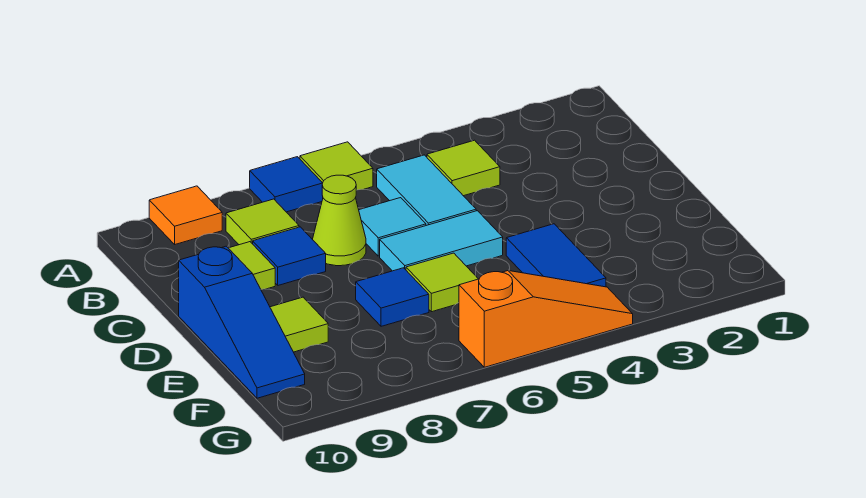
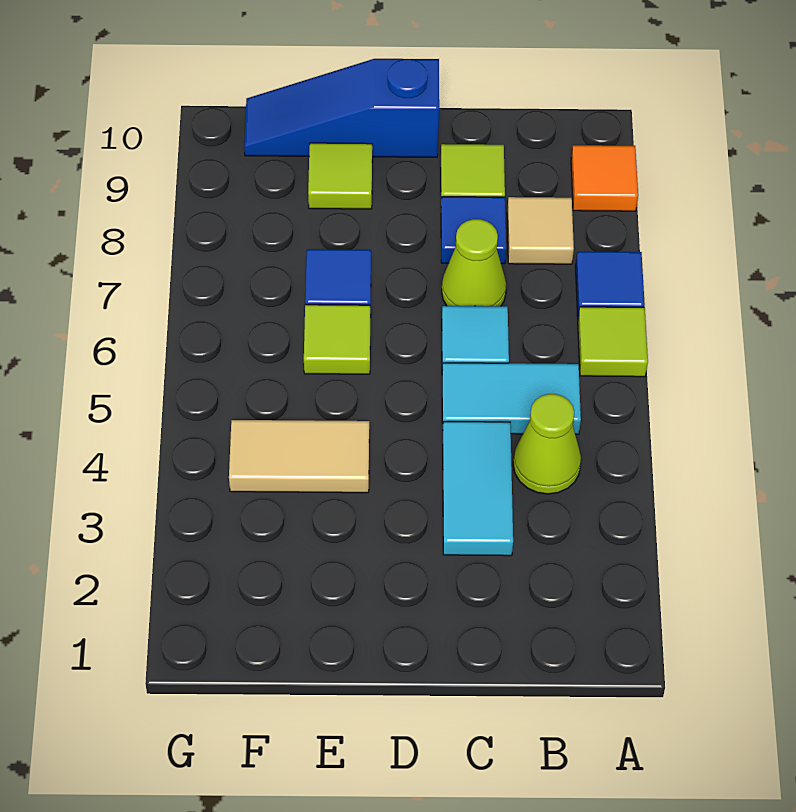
lime tile B4 level 1 -> lime cone B4 level 1
lime tile B8 level 1 -> tan tile B8 level 1
cyan tile D5:D6 level 1 -> cyan tile C3:C4 level 1
blue tile E4:F4 level 1 -> tan tile E4:F4 level 1
orange slope G4:G6 level 1 top 6 -> none

